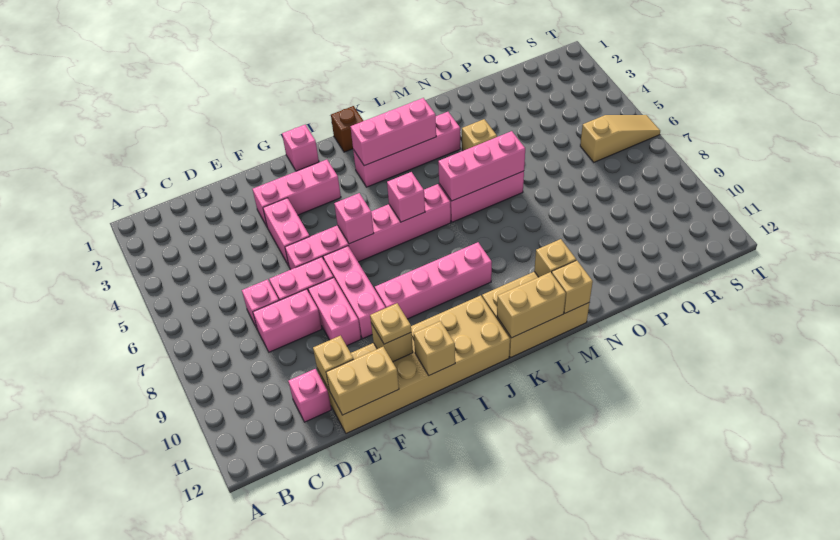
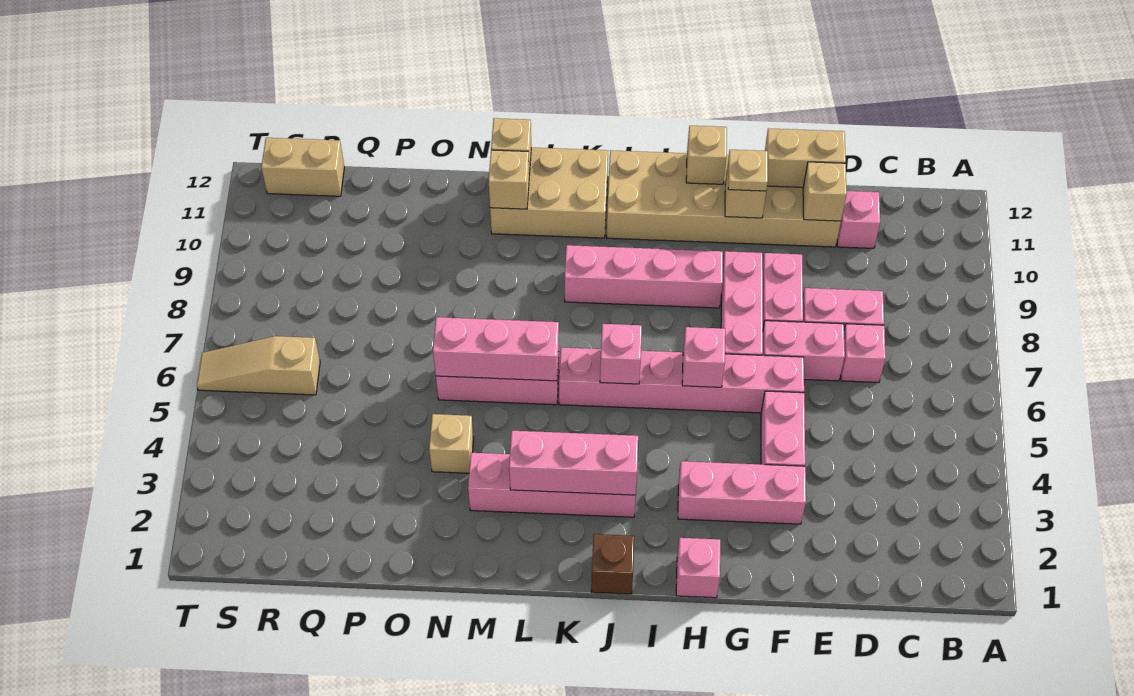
tan brick K12:L12 level 2 -> tan brick R12:S12 level 1

